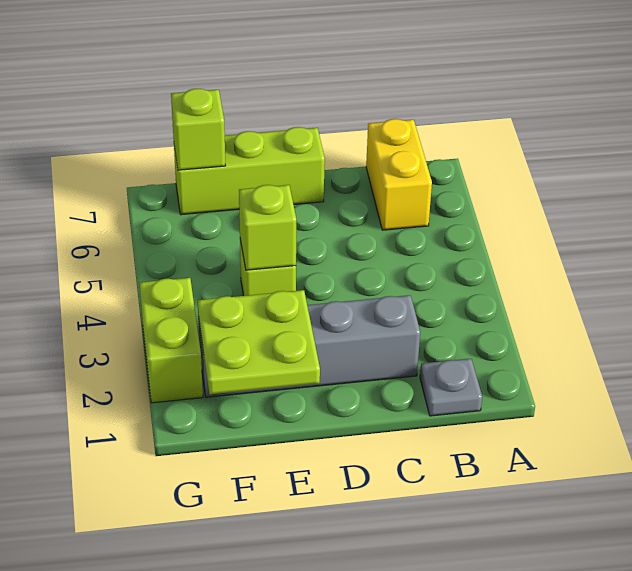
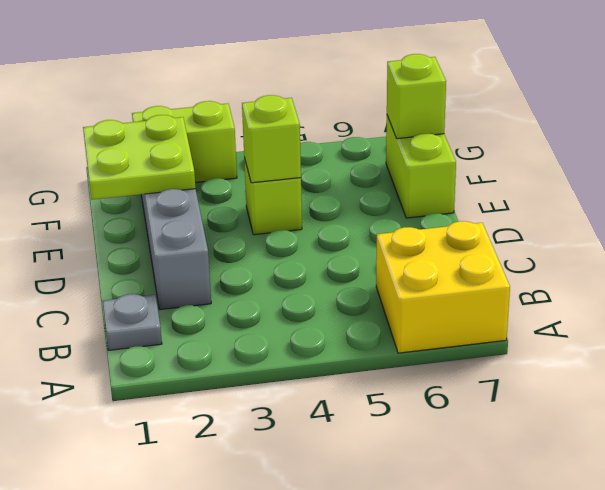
yellow brick B6:B7 level 1 -> yellow brick A6:B7 level 1
lime brick D7:F7 level 1 -> lime brick E7:F7 level 1

